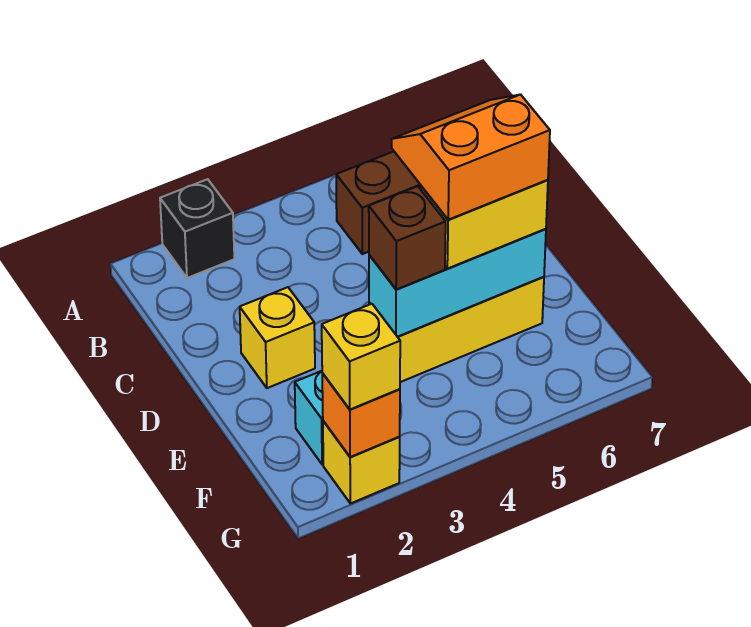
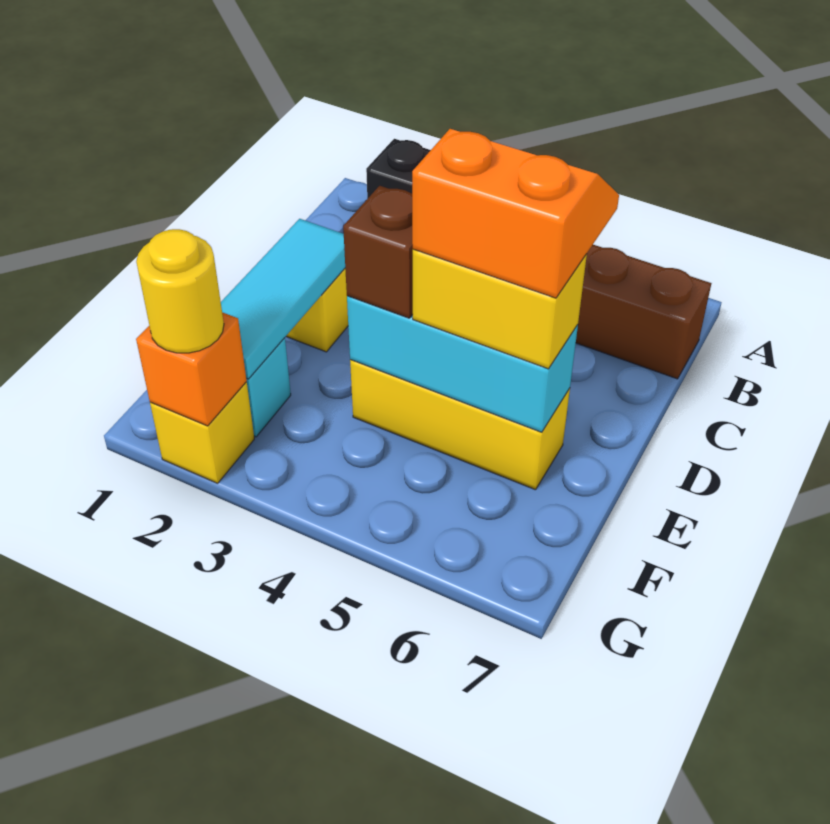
none -> cyan tile D2:F2 level 2
yellow brick G2 level 3 -> yellow round brick G2 level 3

